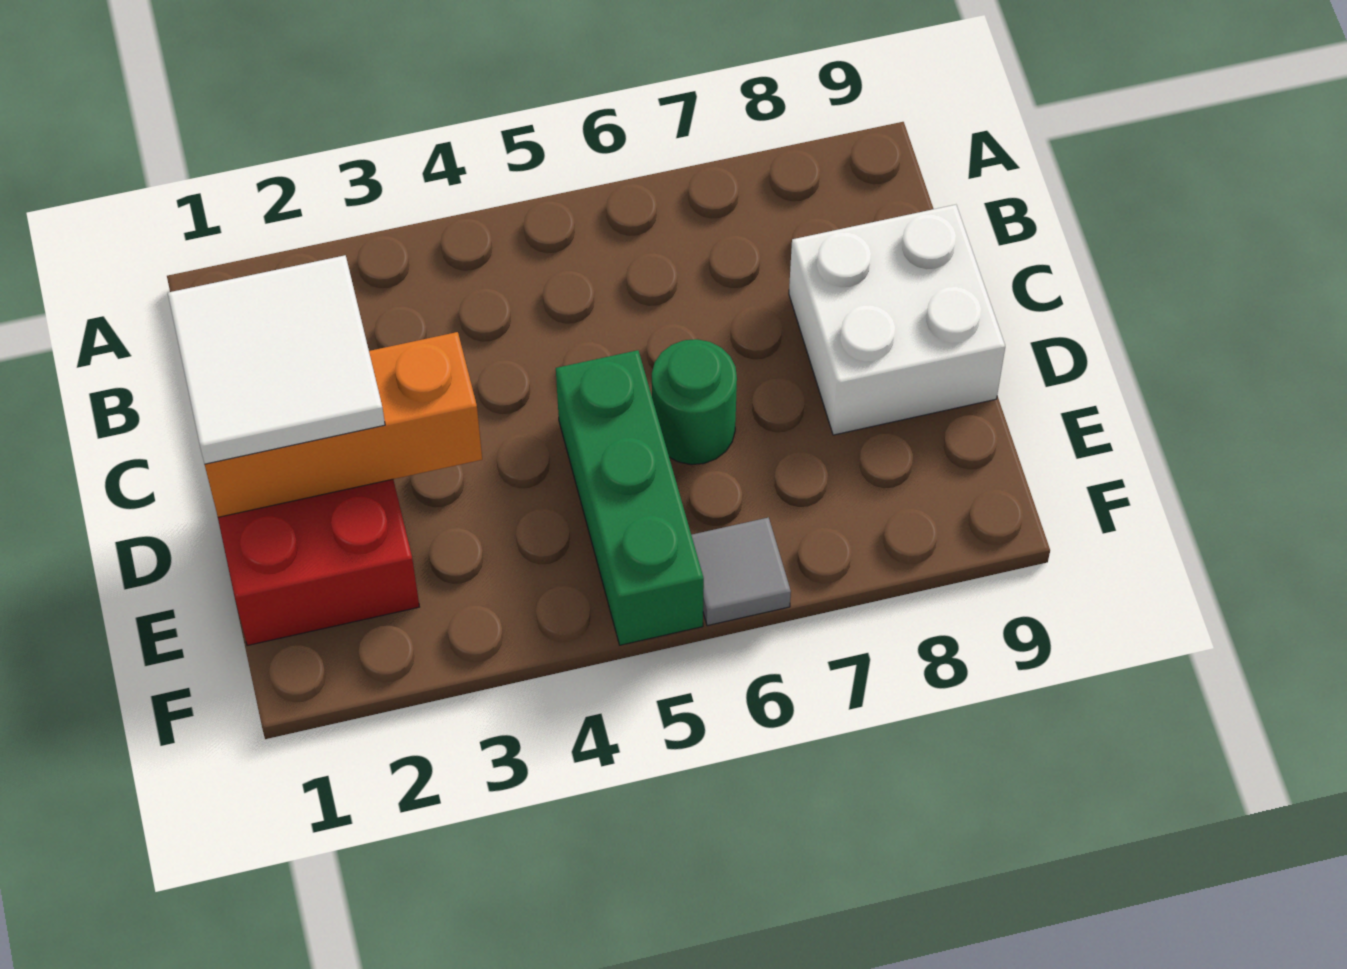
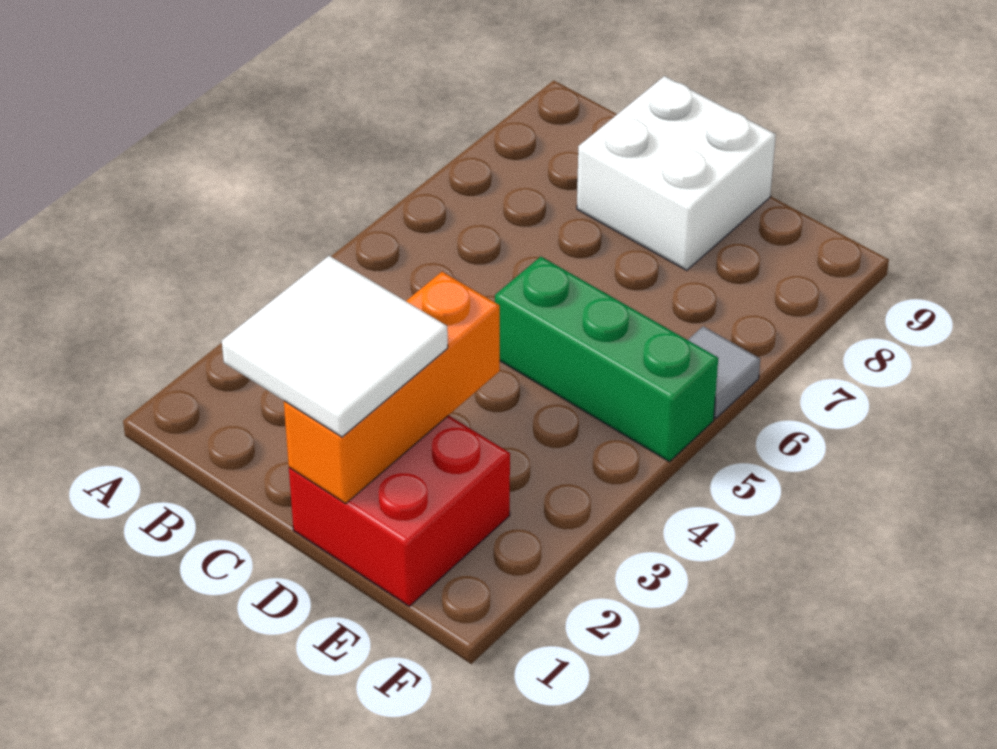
green round brick D6 level 1 -> none

